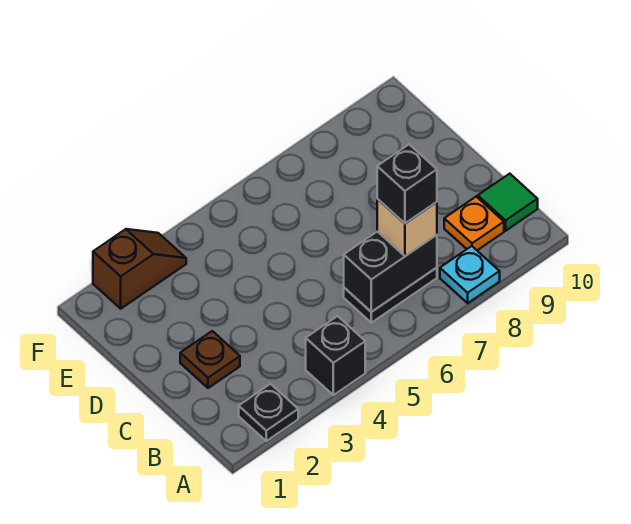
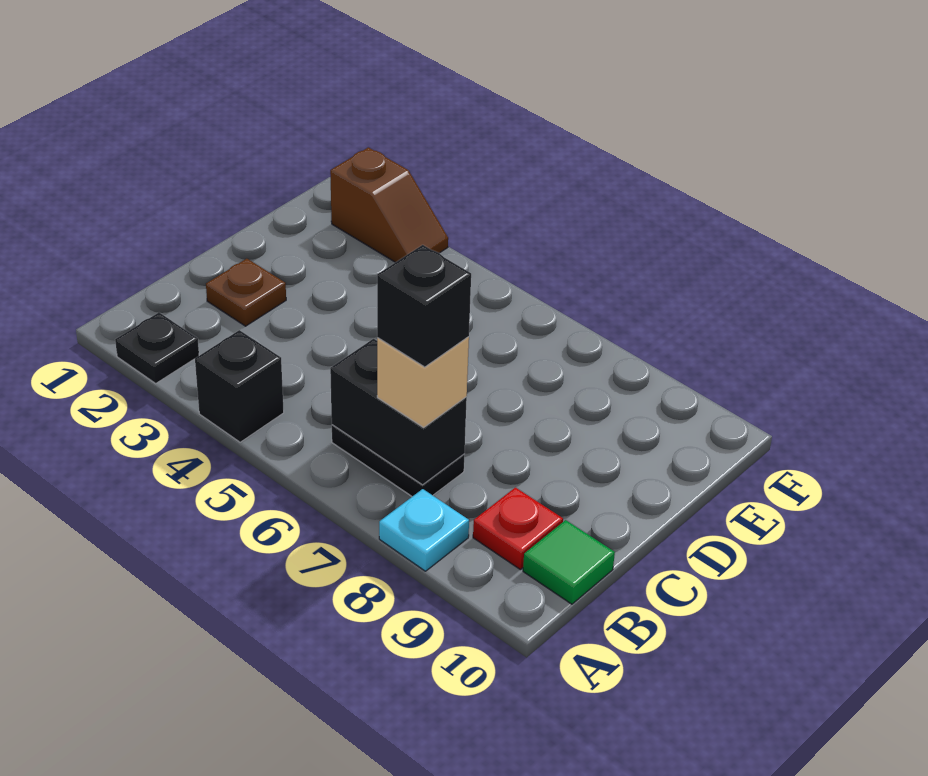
orange plate B9 level 1 -> red plate B9 level 1

